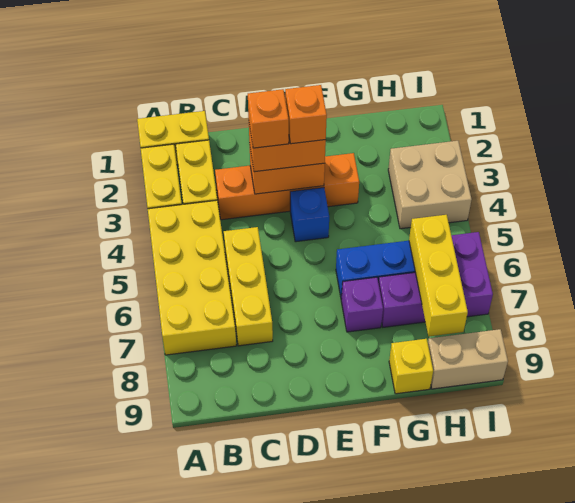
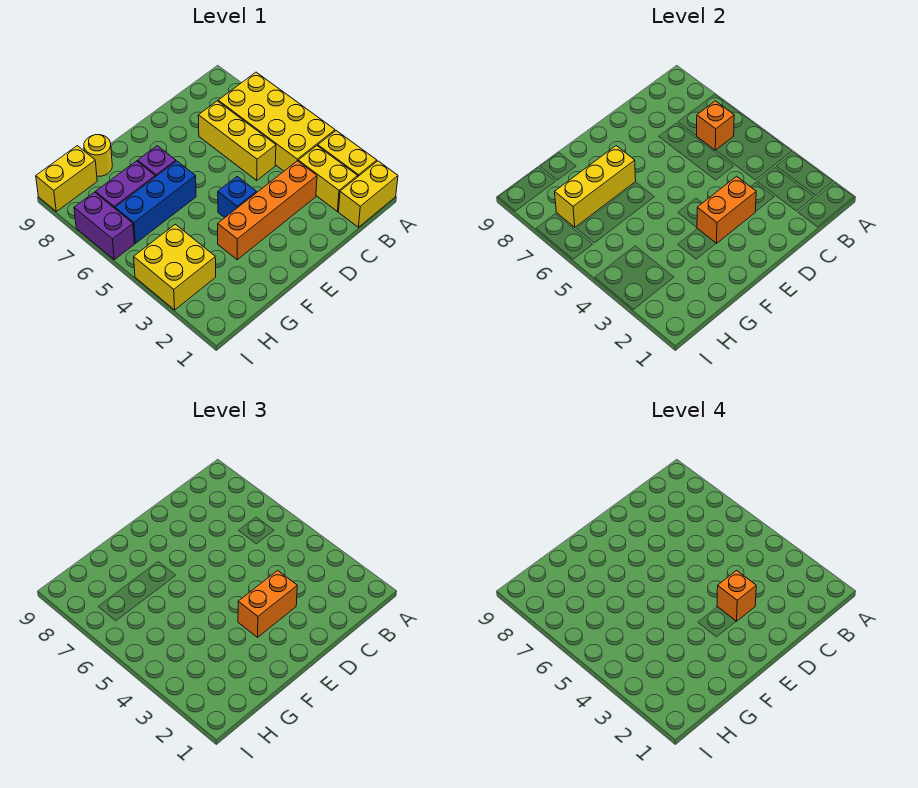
orange brick E3 level 4 -> orange brick B6 level 2
yellow brick G9 level 1 -> yellow round brick G9 level 1
tan brick H3:I4 level 1 -> yellow brick H3:I4 level 1
yellow brick H6:H8 level 2 -> yellow brick F7:H7 level 2
tan brick H9:I9 level 1 -> yellow brick H9:I9 level 1

